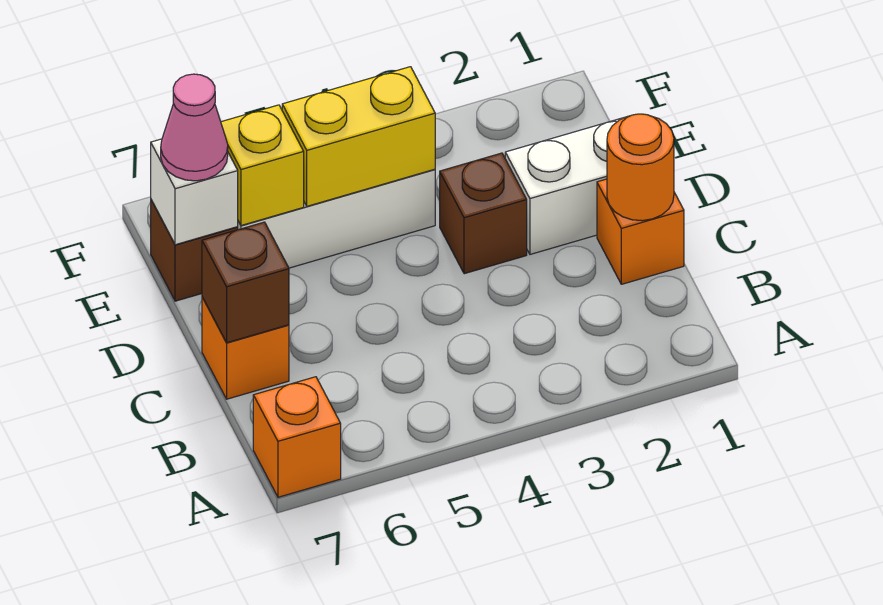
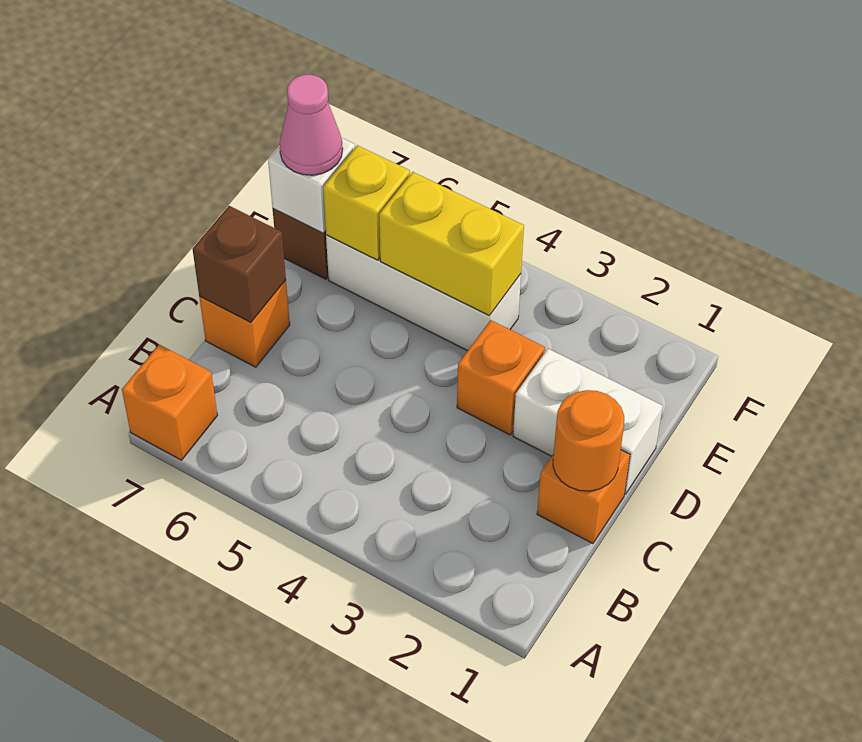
brown brick D3 level 1 -> orange brick D3 level 1

